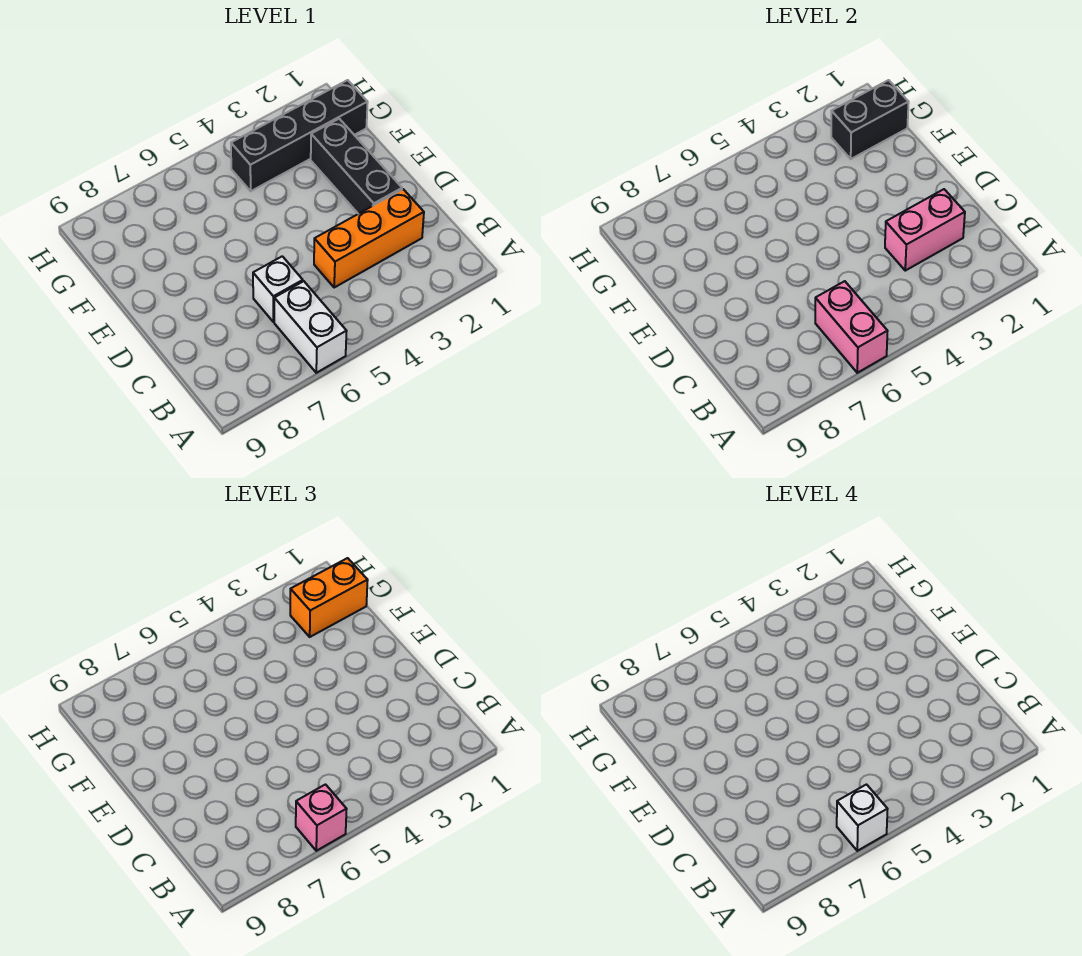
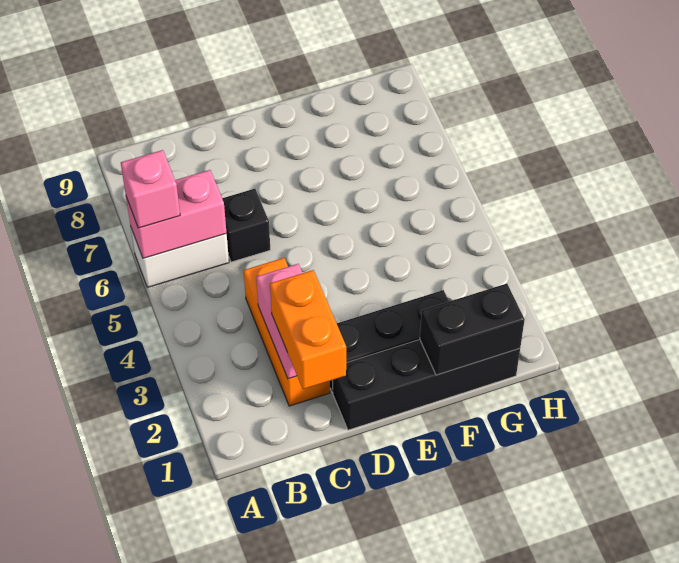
white brick A6 level 4 -> none
white brick C6 level 1 -> black brick C6 level 1
black brick G1:G4 level 1 -> black brick D1:G1 level 1
black brick G1:G2 level 2 -> black brick F1:G1 level 2
orange brick G1:G2 level 3 -> orange brick C1:C2 level 3

